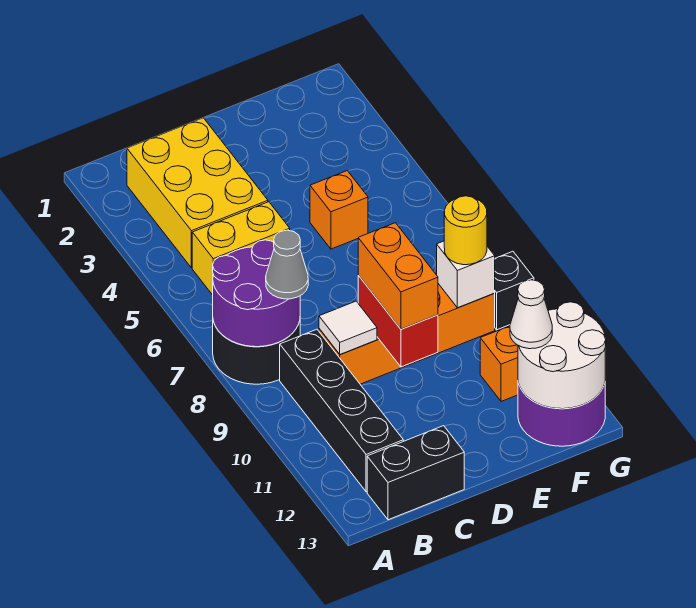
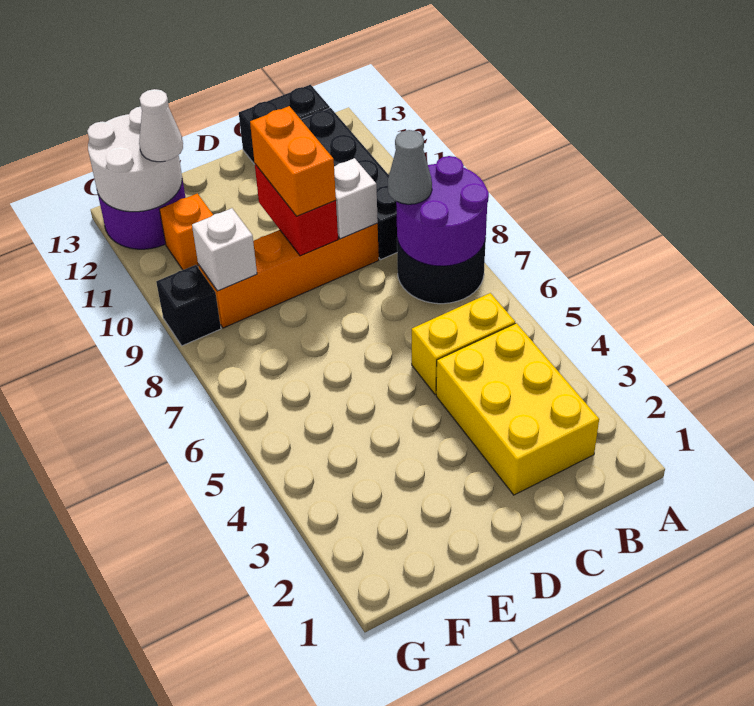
white tile C9 level 2 -> white brick C9 level 2
orange brick E5 level 1 -> none
yellow round brick F9 level 3 -> none

